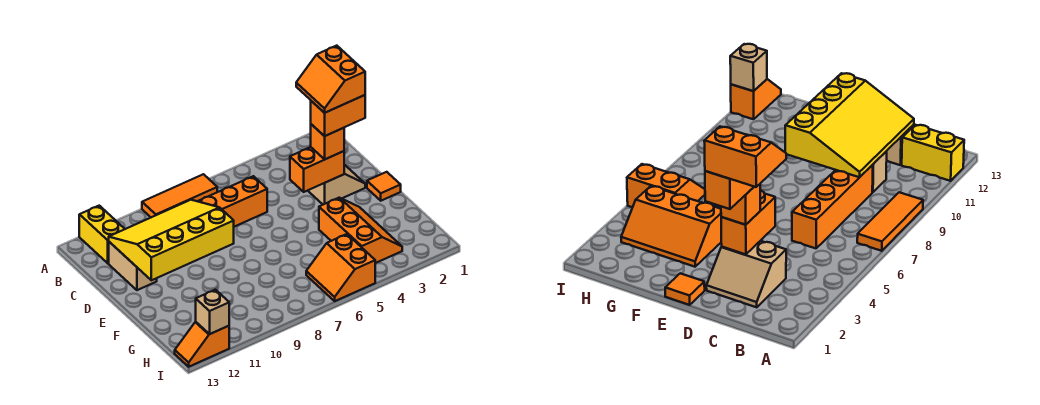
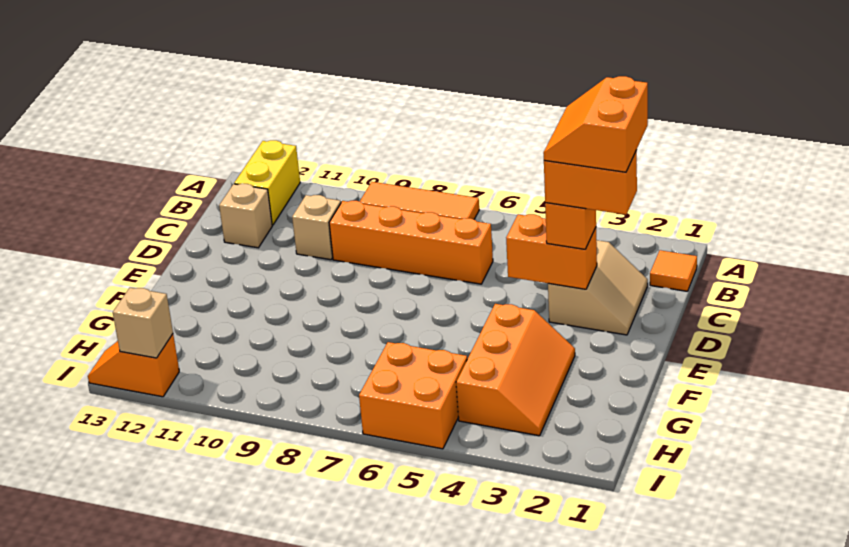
yellow slope C9:E12 level 2 top E -> none
tan brick C12:D12 level 1 -> tan brick C12 level 1
orange tile E1 level 1 -> orange tile B1 level 1
orange slope H5:I6 level 1 top 5 -> orange brick H5:I6 level 1

